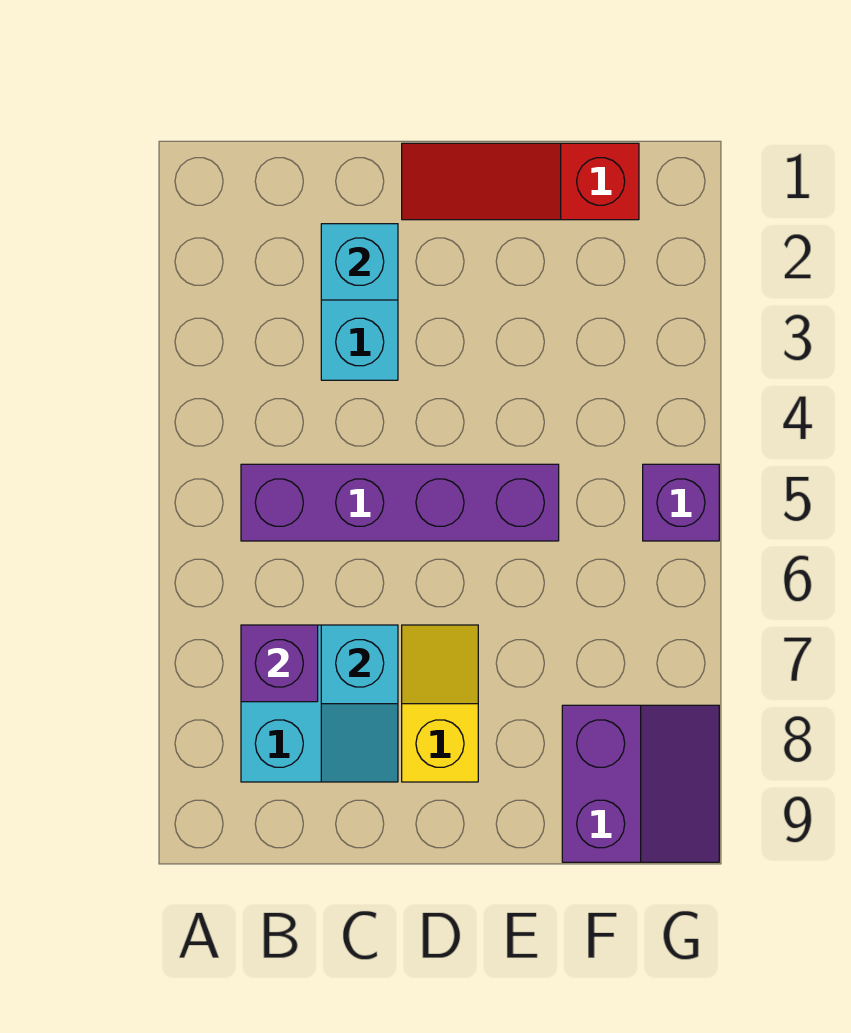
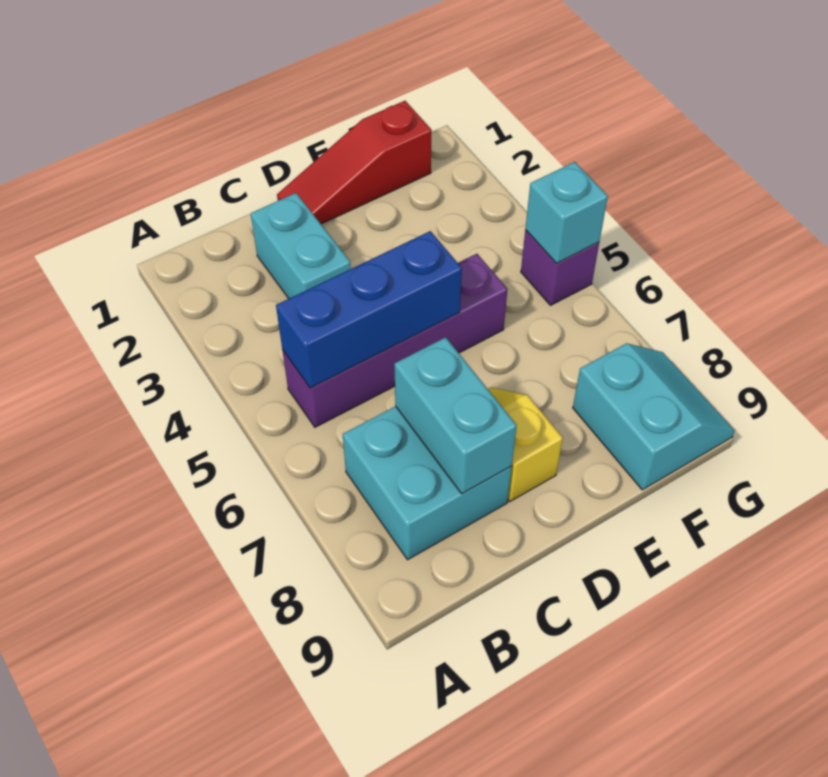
none -> blue brick B5:D5 level 2
purple brick B7 level 2 -> none
cyan brick C2 level 2 -> cyan brick G5 level 2
cyan slope C7:C8 level 2 top 7 -> cyan brick C7:C8 level 2
purple slope F8:G9 level 1 top F -> cyan slope F8:G9 level 1 top F

